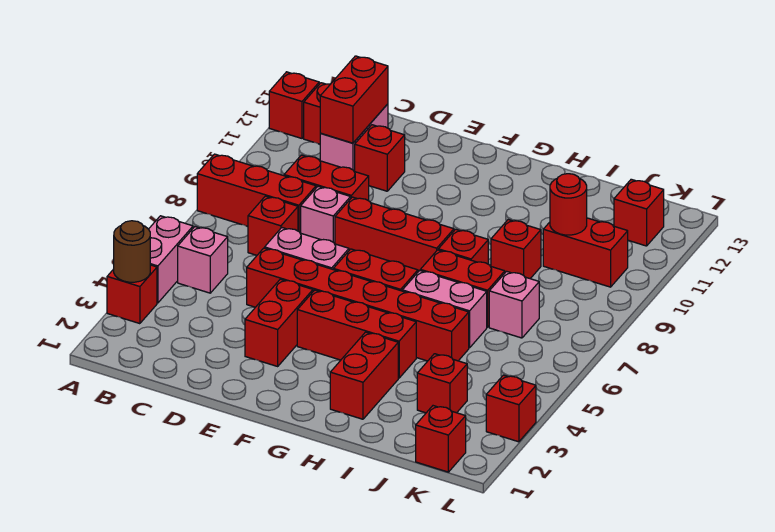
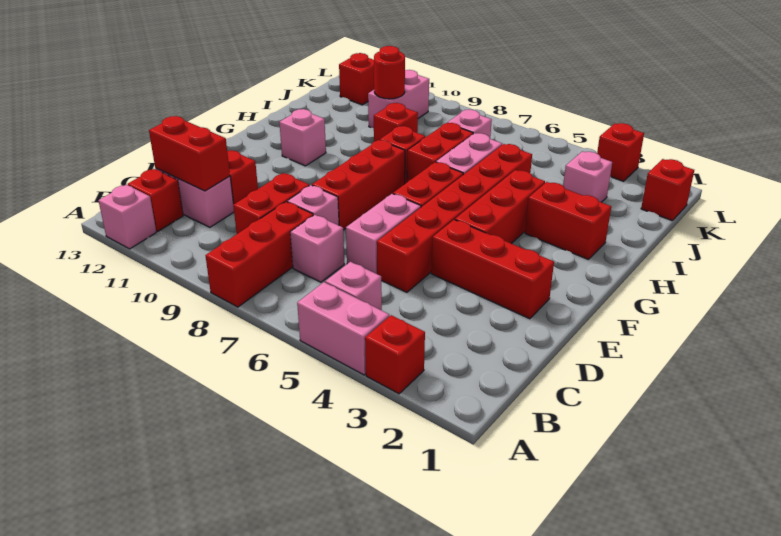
brown round brick A3 level 2 -> none
red brick A12 level 1 -> pink brick A12 level 1
red brick C7 level 1 -> pink brick C7 level 1
red brick E3:E4 level 1 -> red brick E2:E4 level 1
none -> pink brick G11 level 1
red brick J3 level 1 -> pink brick J3 level 1
red brick J10:K10 level 1 -> pink brick J10:K10 level 1

